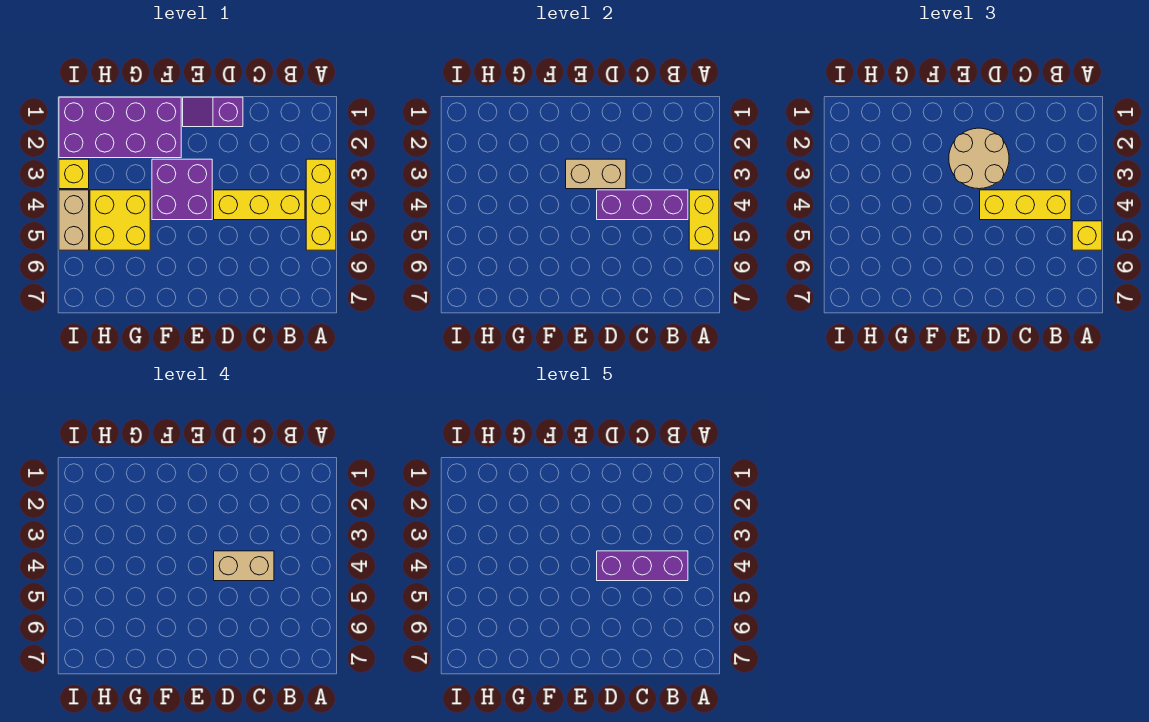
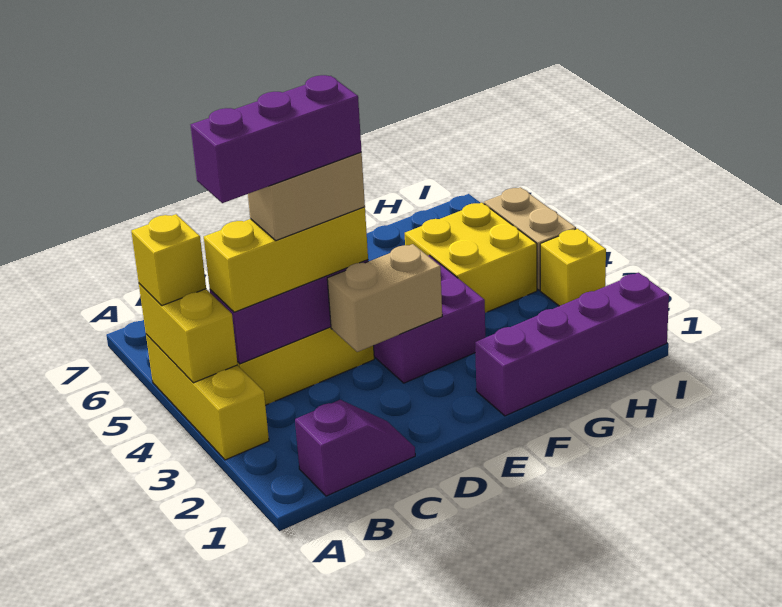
purple slope D1:E1 level 1 top D -> purple slope B1:C1 level 1 top B
tan round brick D2:E3 level 3 -> none
purple brick F1:I2 level 1 -> purple brick F1:I1 level 1

